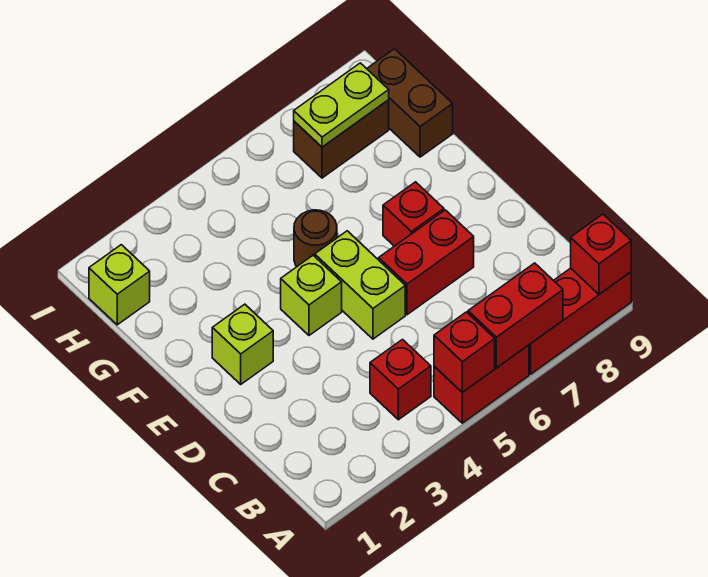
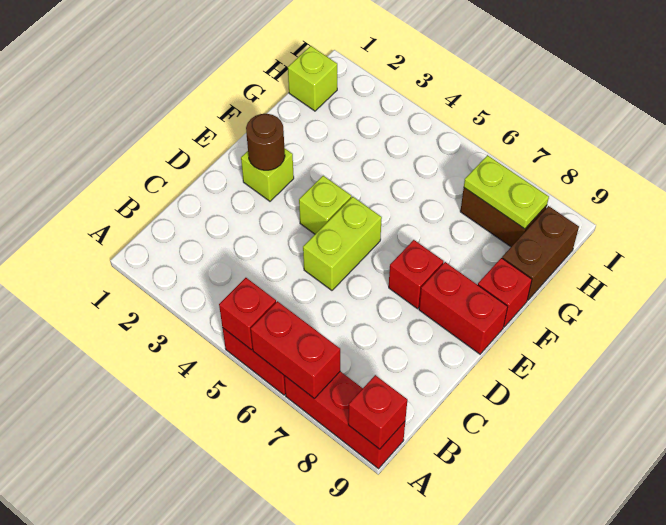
red brick B4 level 1 -> red brick F9 level 1
red brick D6:D7 level 1 -> red brick E8:E9 level 1
brown round brick F5 level 1 -> brown round brick E2 level 2

